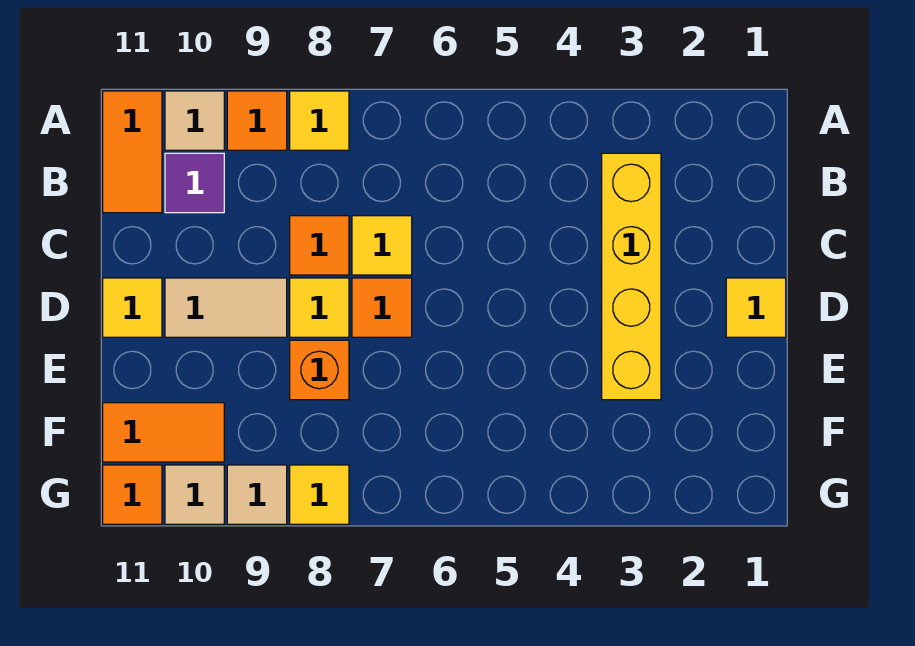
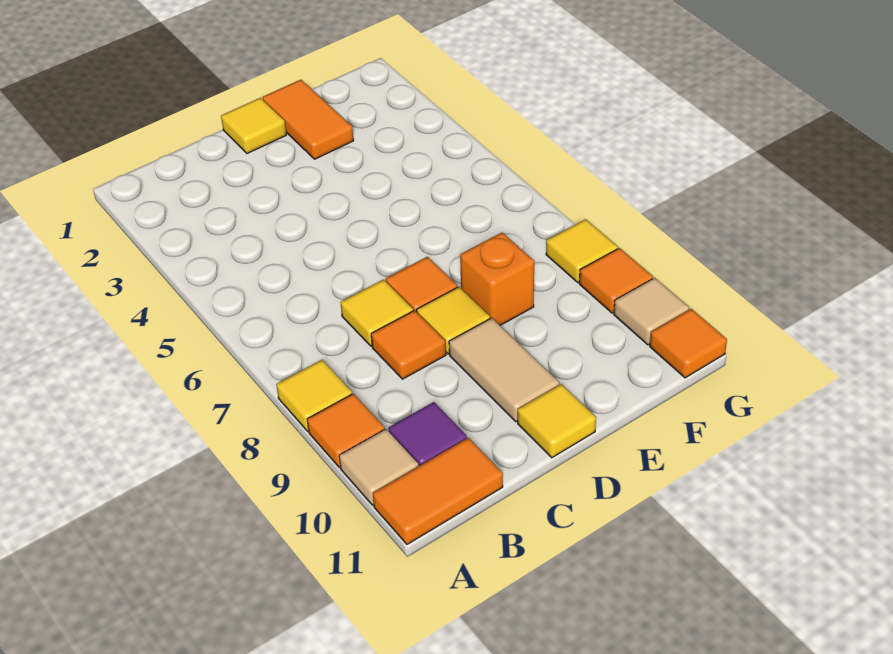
yellow brick B3:E3 level 1 -> none
orange tile F10:F11 level 1 -> orange tile E1:E2 level 1
tan tile G9 level 1 -> orange tile G9 level 1

